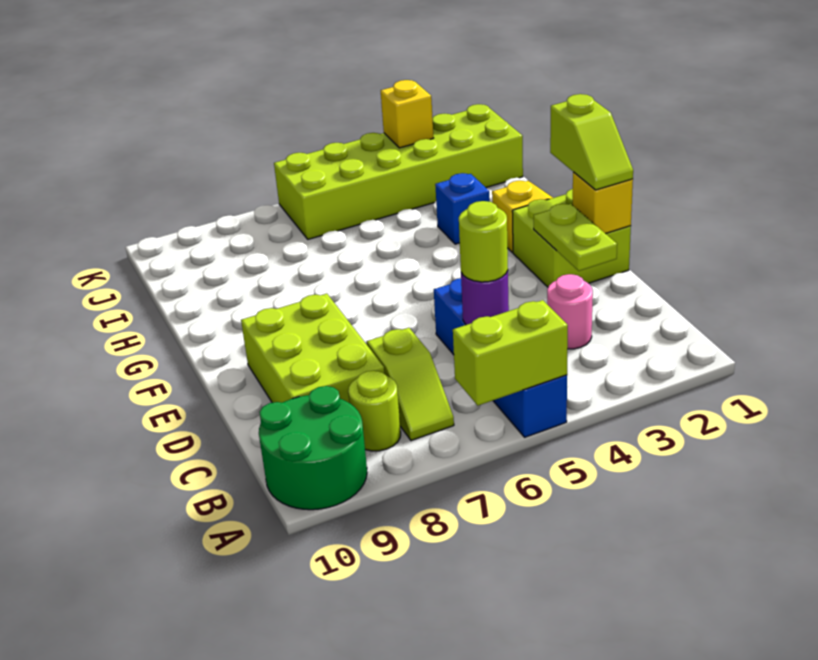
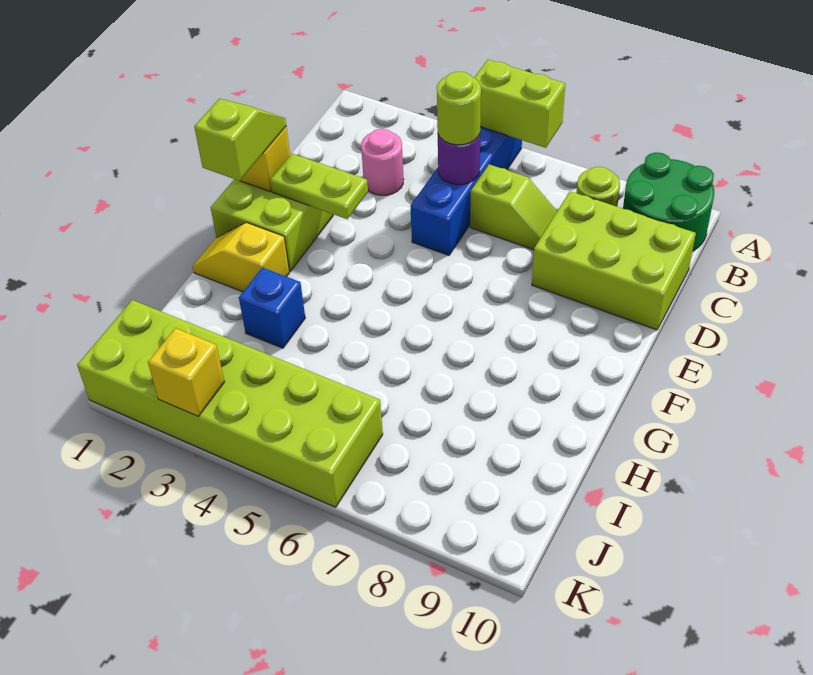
lime slope B7:C7 level 1 top C -> lime slope C6:C7 level 1 top 6
lime brick C8:E9 level 1 -> lime brick C8:D10 level 1
lime plate D2:E2 level 2 -> lime plate E2:E3 level 2

